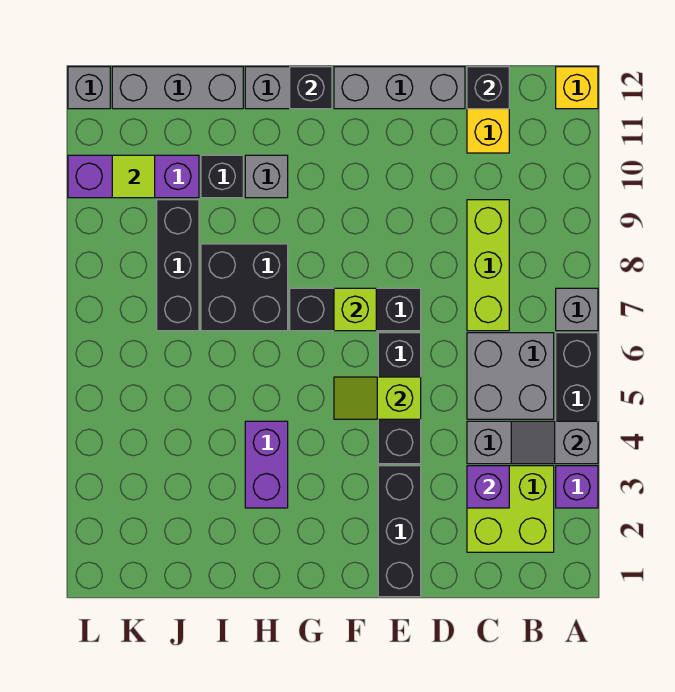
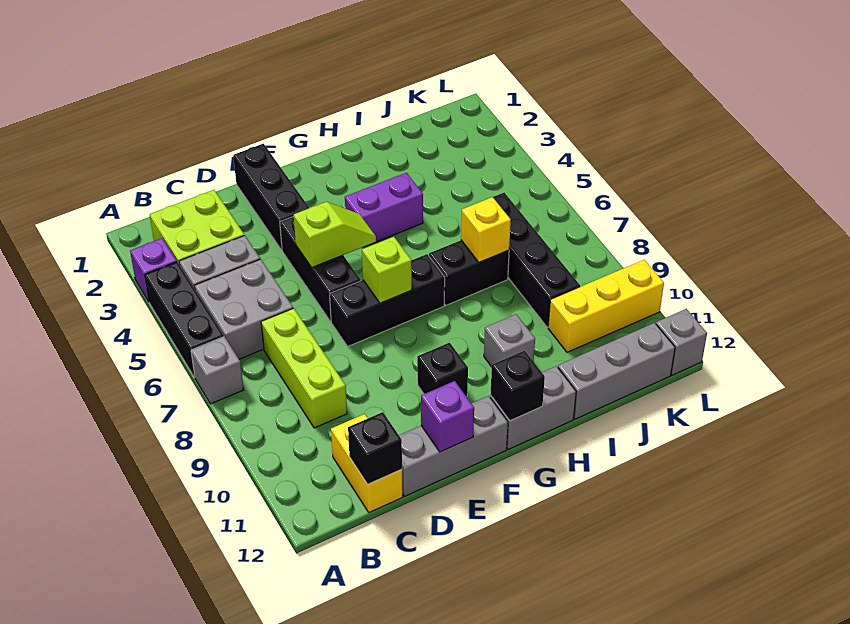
grey slope A4:B4 level 2 top A -> none
yellow brick A12 level 1 -> yellow brick I7 level 2
purple brick C3 level 2 -> purple brick E12 level 2
purple brick H3:H4 level 1 -> purple brick G4:H4 level 1
black brick H7:I8 level 1 -> black brick H7:I7 level 1
black brick I10 level 1 -> black brick F10 level 1
black brick J7:J9 level 1 -> black brick J6:J9 level 1
purple brick J10:L10 level 1 -> yellow brick J10:L10 level 1
lime tile K10 level 2 -> none

